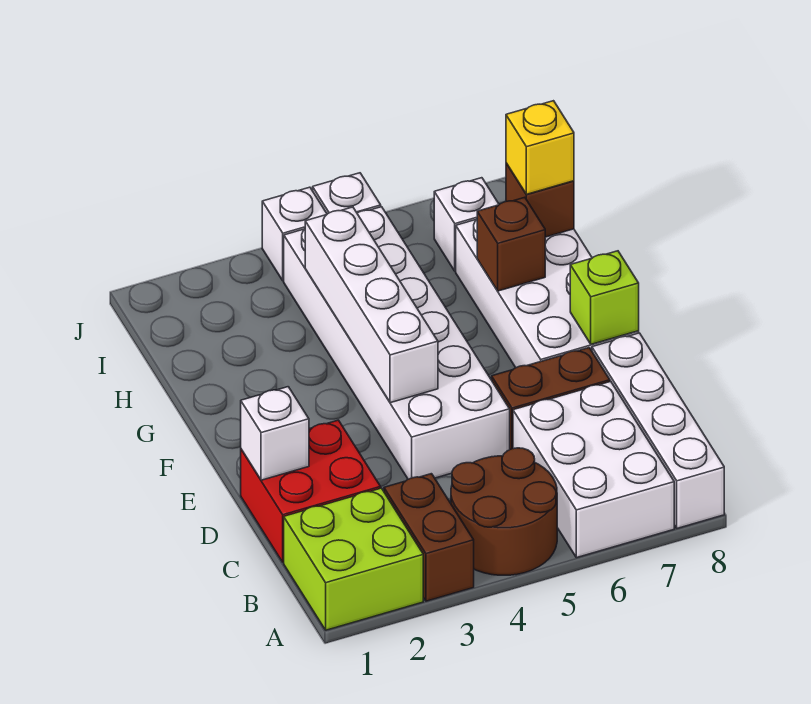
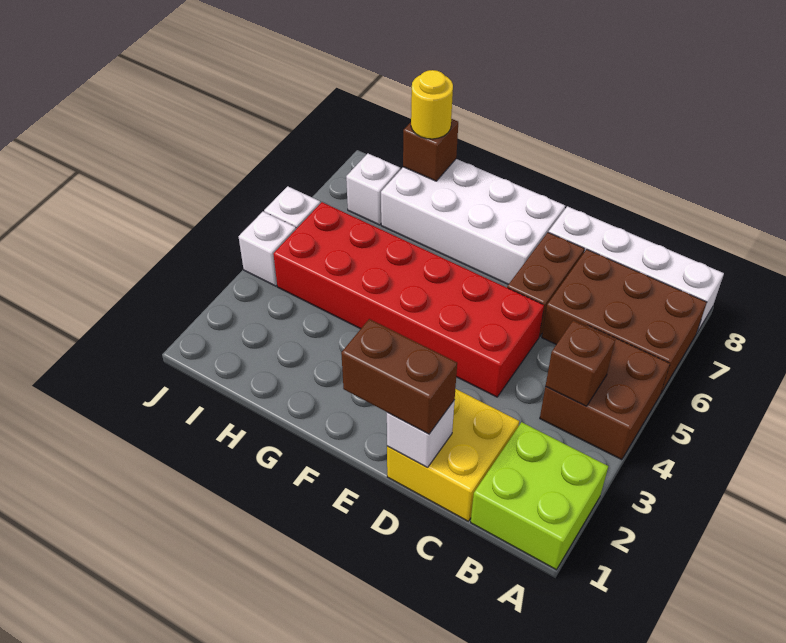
brown brick A3:B3 level 1 -> brown brick D1:E1 level 3
brown round brick A4:B5 level 1 -> brown brick A4:B5 level 1
white brick A6:C7 level 1 -> brown brick A6:C7 level 1
red brick C1:D2 level 1 -> yellow brick C1:D2 level 1
white brick D4:I5 level 1 -> red brick D4:I5 level 1
white brick E4:H4 level 2 -> none
lime brick E8 level 2 -> none
brown brick G7 level 2 -> brown brick B4 level 2
yellow brick H8 level 3 -> yellow round brick H8 level 3

